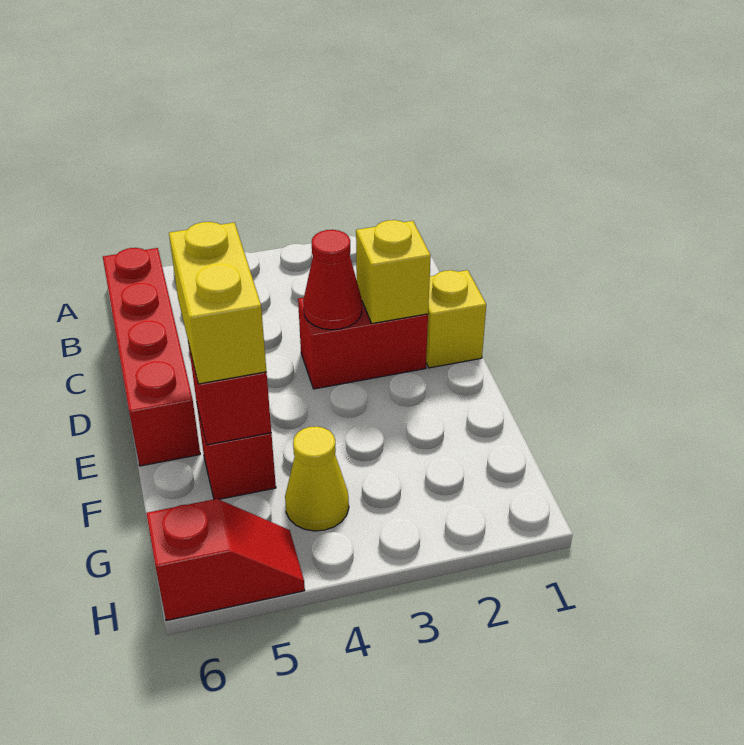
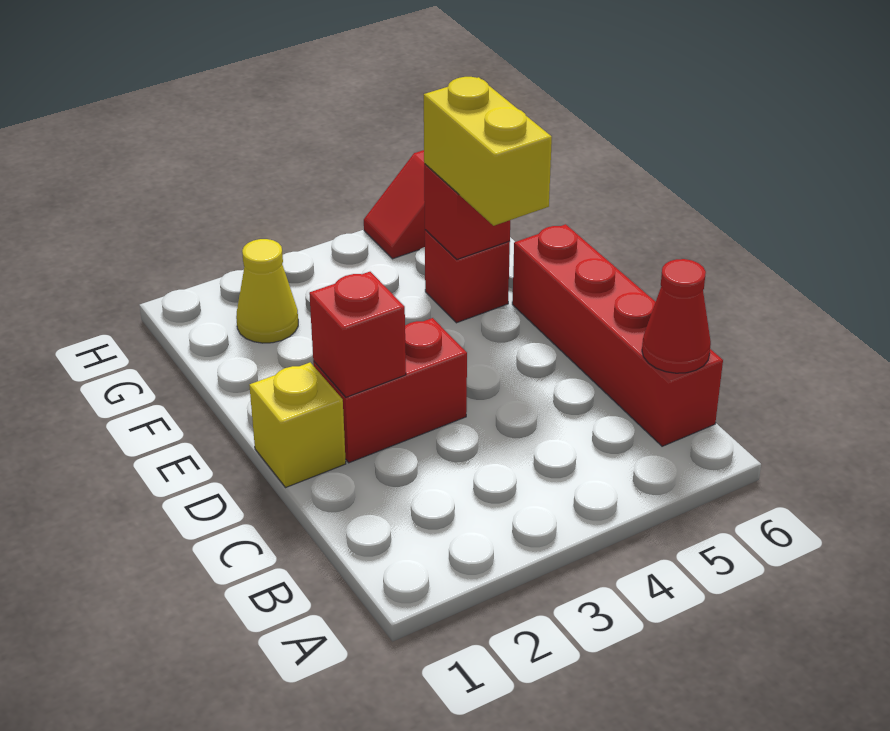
yellow brick D2 level 2 -> red brick D2 level 2
red cone D3 level 2 -> red cone B6 level 2
yellow cone G4 level 1 -> yellow cone G2 level 1

